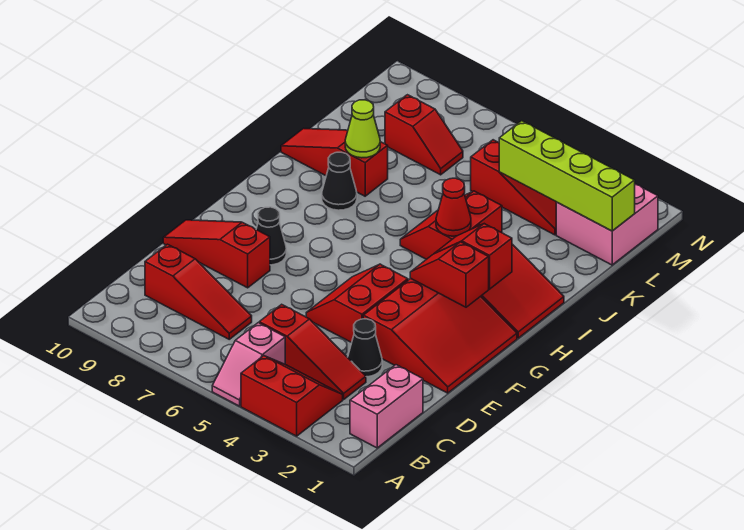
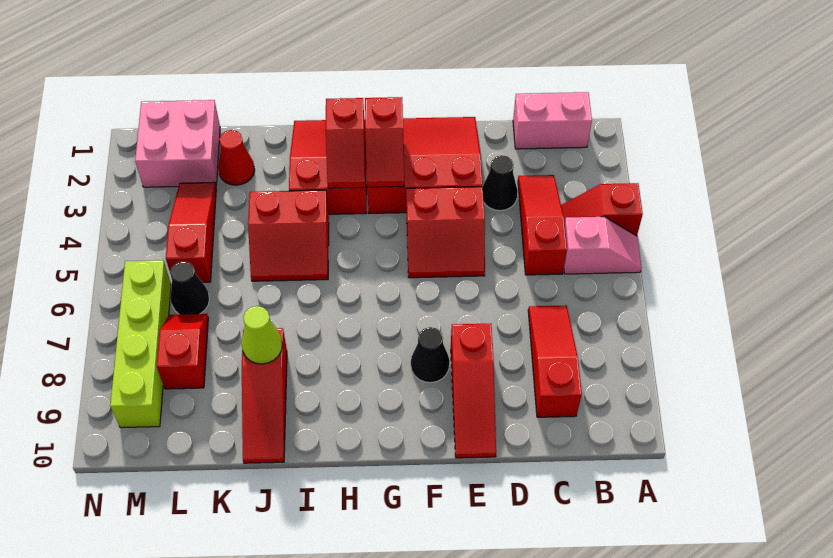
red slope A3:B4 level 1 top A -> red slope A4:B4 level 1 top A
red cone I4 level 2 -> red cone K2 level 1
black cone I8 level 1 -> black cone L6 level 1
lime brick L1:L4 level 2 -> lime brick M6:M9 level 1

